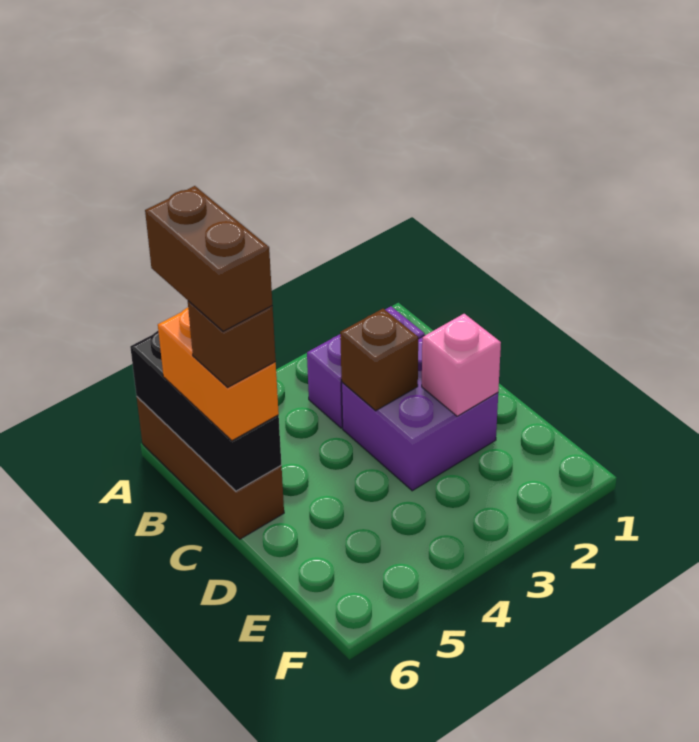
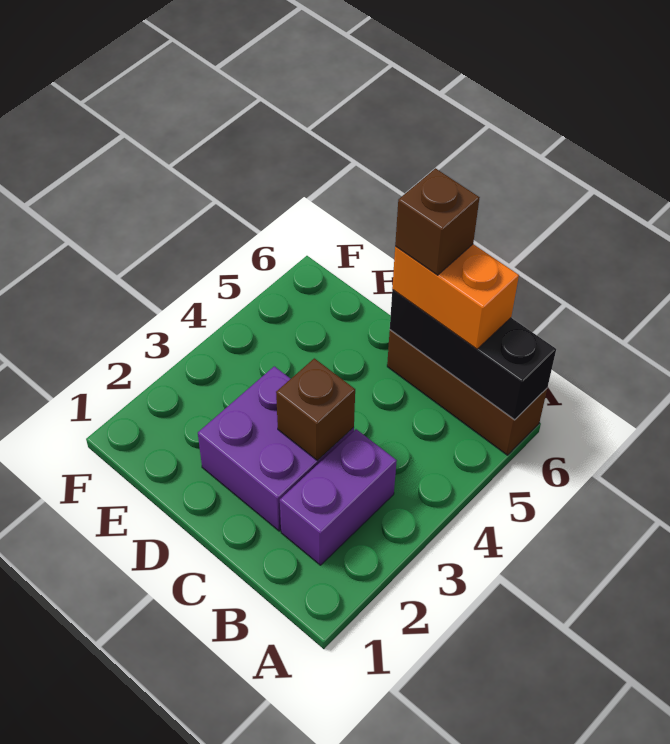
brown brick B6:C6 level 5 -> none
pink brick D2 level 2 -> none

